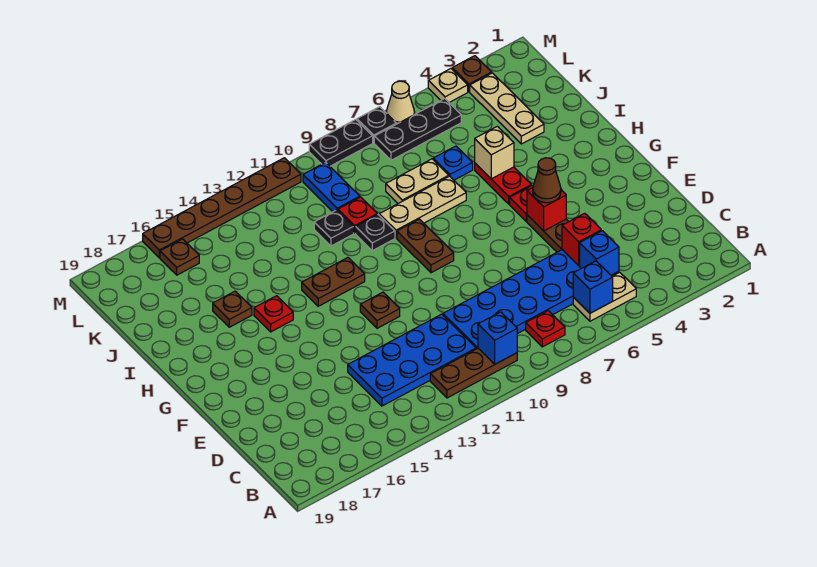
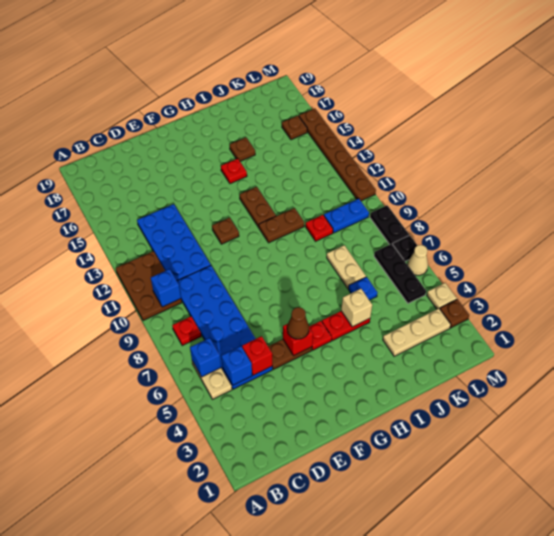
brown plate B10:B12 level 1 -> brown plate A10:B12 level 1
brown plate G9:H9 level 1 -> brown plate H11:I11 level 1
tan plate I7:I9 level 1 -> none
black plate I10 level 1 -> none
black plate J11 level 1 -> none

